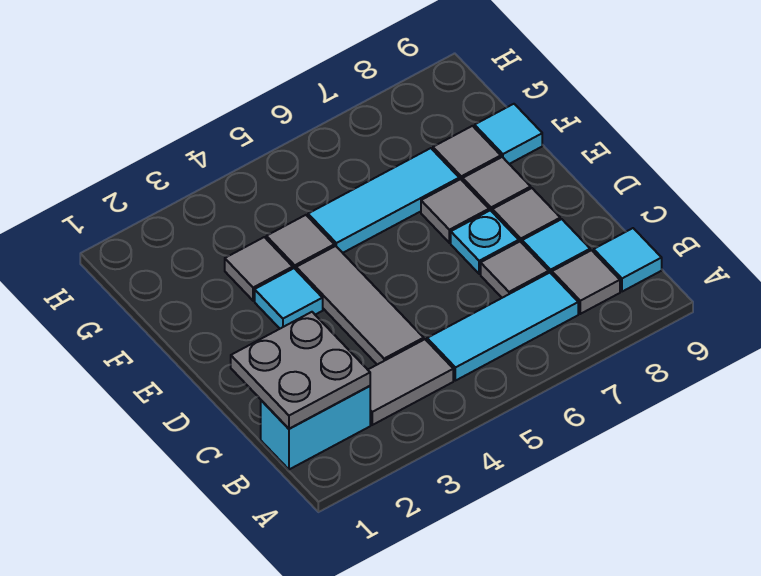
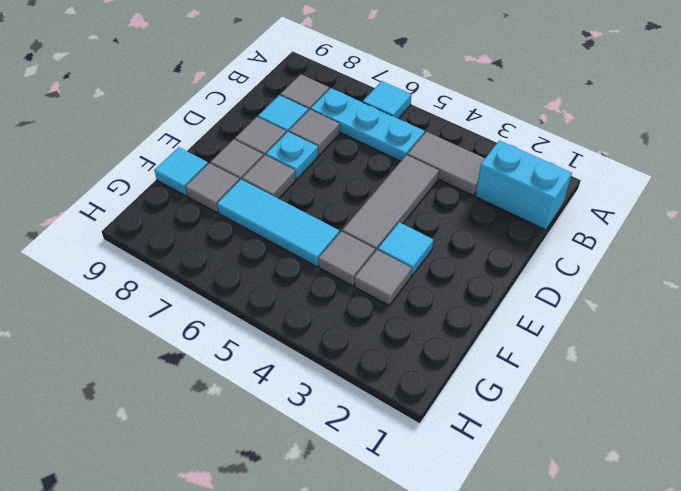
grey plate B1:C2 level 2 -> none
cyan tile B5:B7 level 1 -> cyan plate B5:B7 level 1
cyan tile B9 level 1 -> cyan tile A6 level 1

